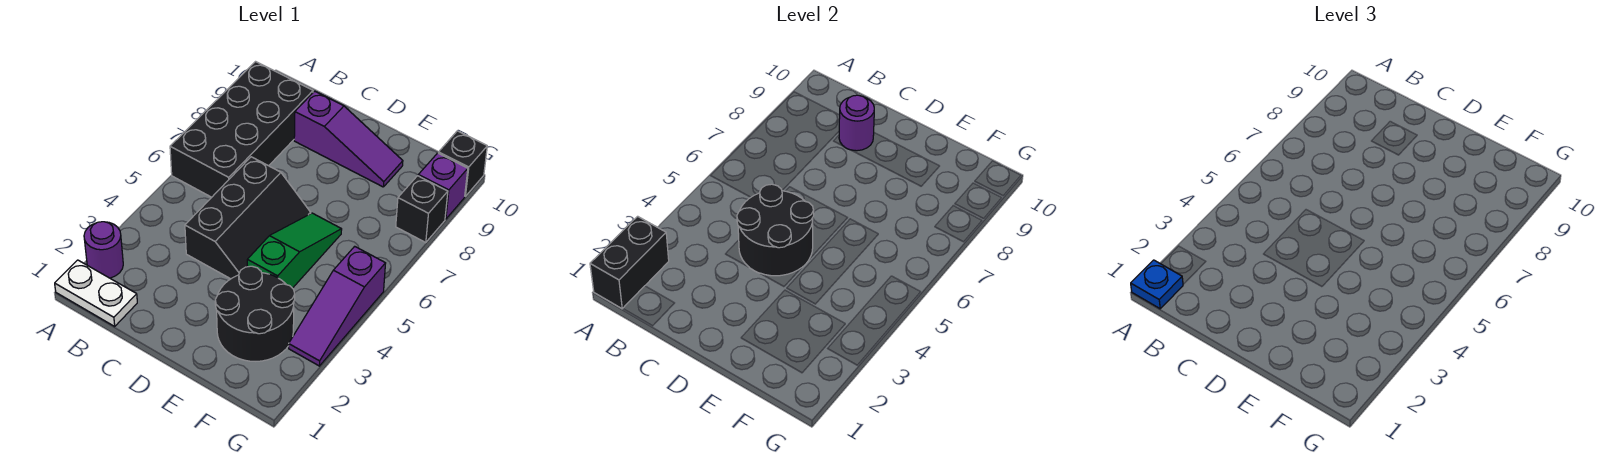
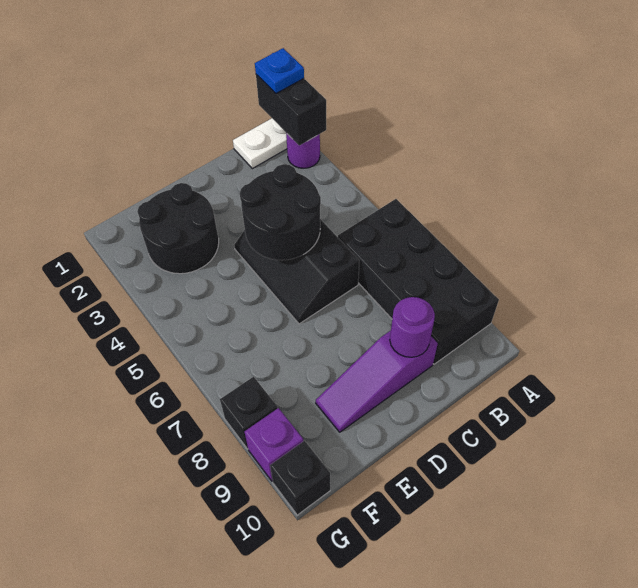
green slope E4:E6 level 1 top 4 -> none
purple slope G3:G5 level 1 top 5 -> none

